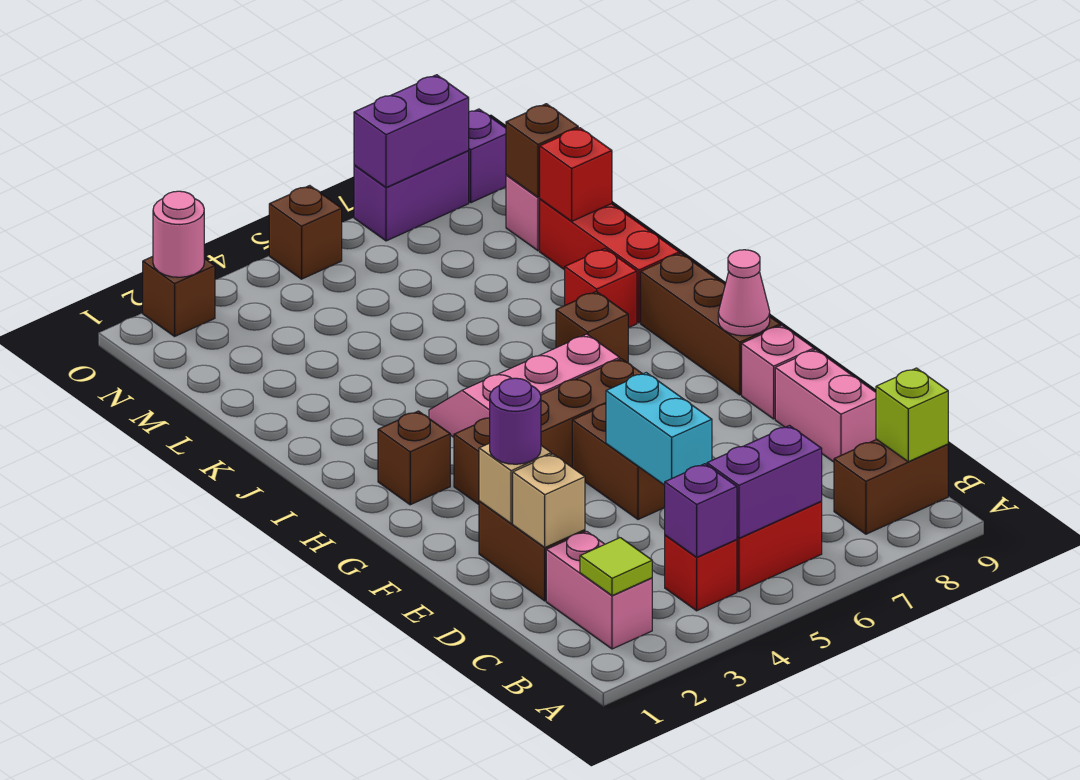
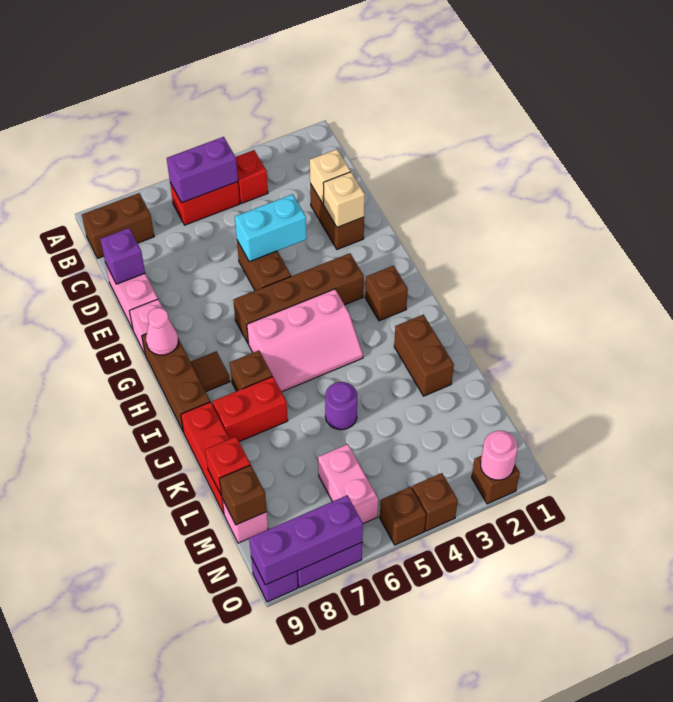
pink brick B2:C2 level 1 -> pink brick M6:N6 level 1
lime tile B2 level 2 -> none
purple brick B4 level 2 -> purple brick D9 level 2
lime brick B9 level 2 -> none
cyan brick D5:E5 level 2 -> cyan brick E4:E5 level 2
purple round brick E2 level 3 -> purple round brick K5 level 1
none -> brown tile H8 level 1
none -> brown brick J2:K2 level 1
red brick J8 level 1 -> red brick J7:J8 level 1
none -> brown brick O4 level 1
purple brick O7:O8 level 2 -> purple brick O7:O9 level 2

